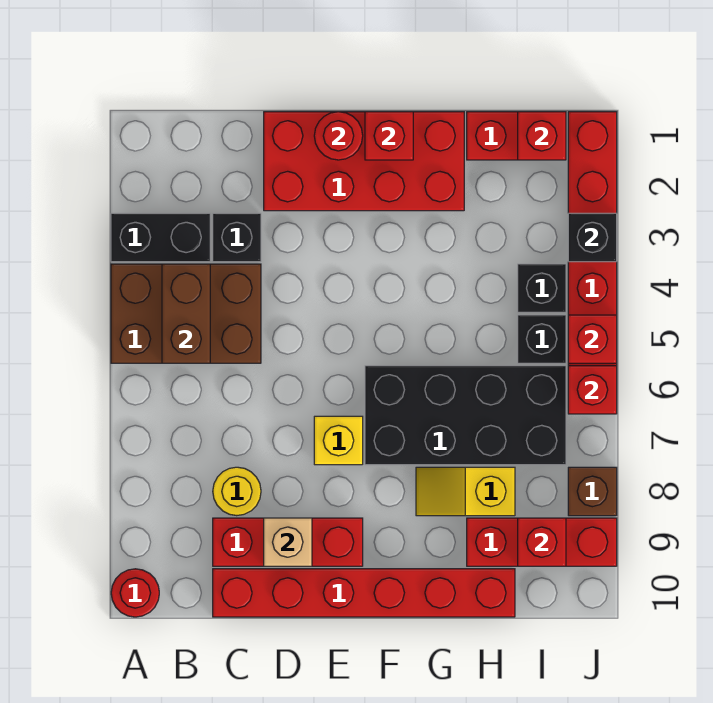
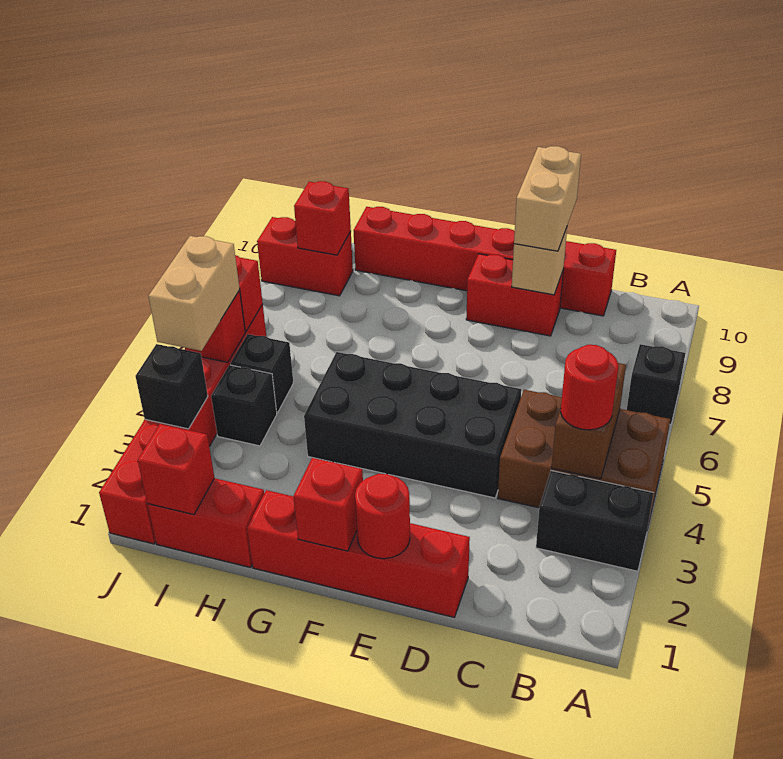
red round brick A10 level 1 -> red round brick B4 level 3
black brick C3 level 1 -> black brick A7 level 1
yellow round brick C8 level 1 -> none
red brick C9:E9 level 1 -> red brick D9:E9 level 1
red brick D1:G2 level 1 -> red brick D1:G1 level 1
none -> tan brick D9:D10 level 3
yellow brick E7 level 1 -> none
black brick F6:I7 level 1 -> black brick D4:G5 level 1
yellow slope G8:H8 level 1 top H -> none
red brick H9:J9 level 1 -> red brick I9:J9 level 1
none -> tan brick J4:J5 level 3
brown brick J8 level 1 -> none

